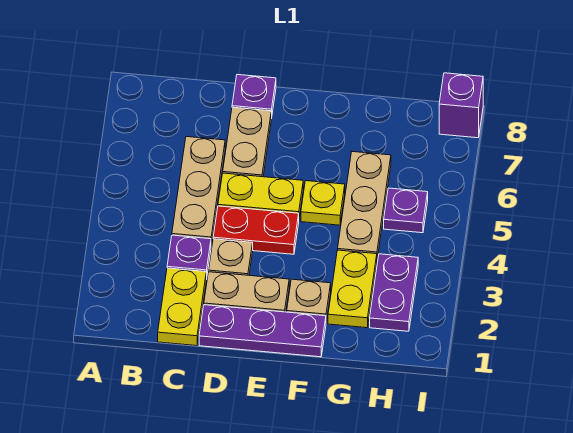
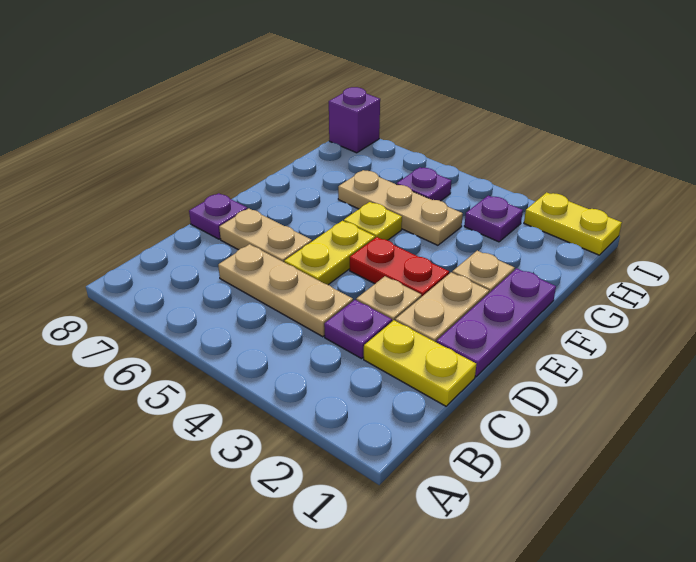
red plate D4:E4 level 1 -> red plate E3:E4 level 1
yellow plate G2:G3 level 1 -> yellow plate I1:I2 level 1
purple plate H2:H3 level 1 -> purple plate H3 level 1

